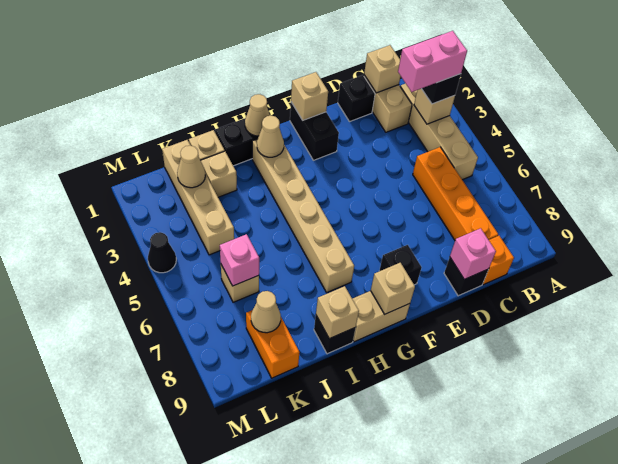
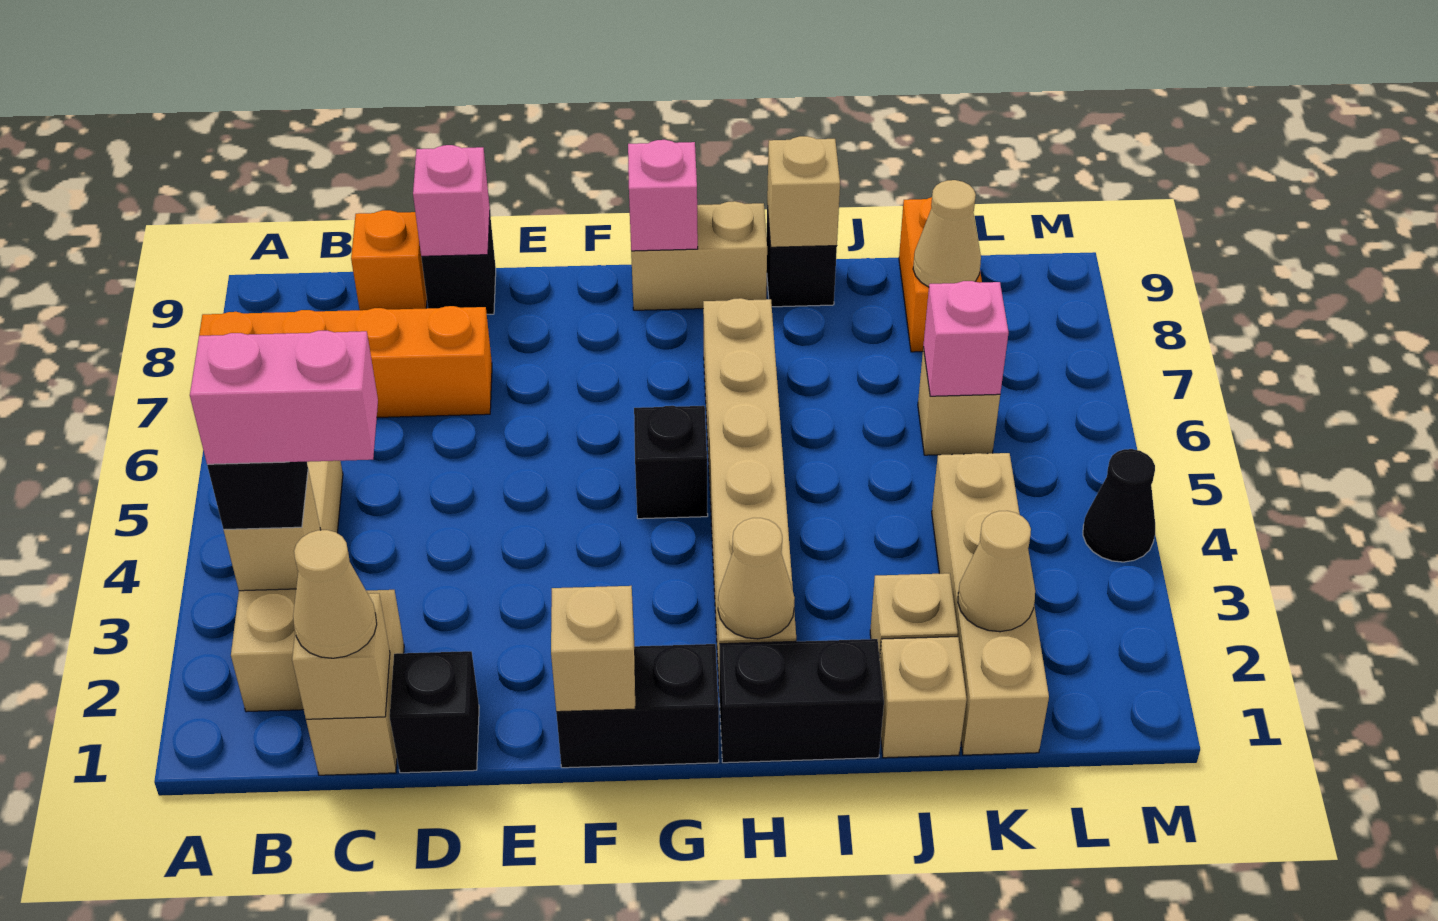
orange brick C5:C8 level 1 -> orange brick A7:D7 level 1
black brick F1:F2 level 1 -> black brick F1:G1 level 1
black brick F8 level 1 -> black brick G5 level 1
tan brick G9 level 2 -> pink brick G9 level 2
tan cone H1 level 2 -> tan cone C1 level 3

